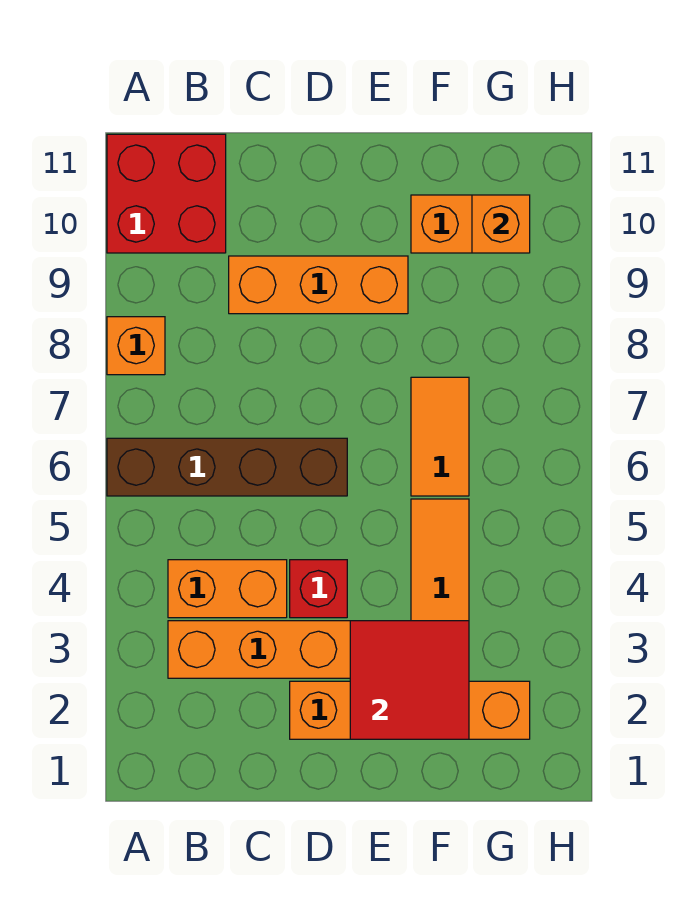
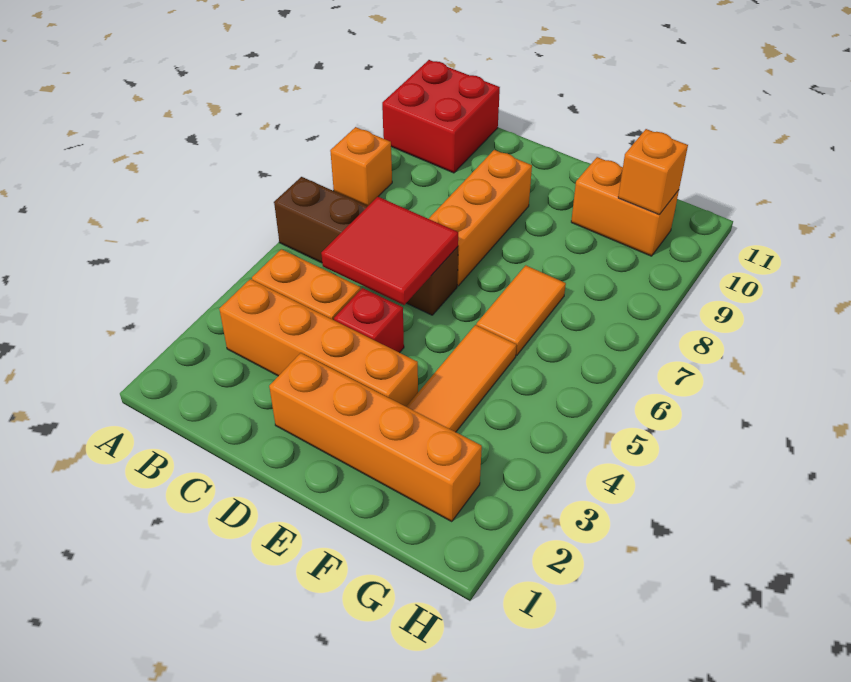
orange brick C9:E9 level 1 -> orange brick D7:D9 level 1
red tile E2:F3 level 2 -> red tile C5:D6 level 2

